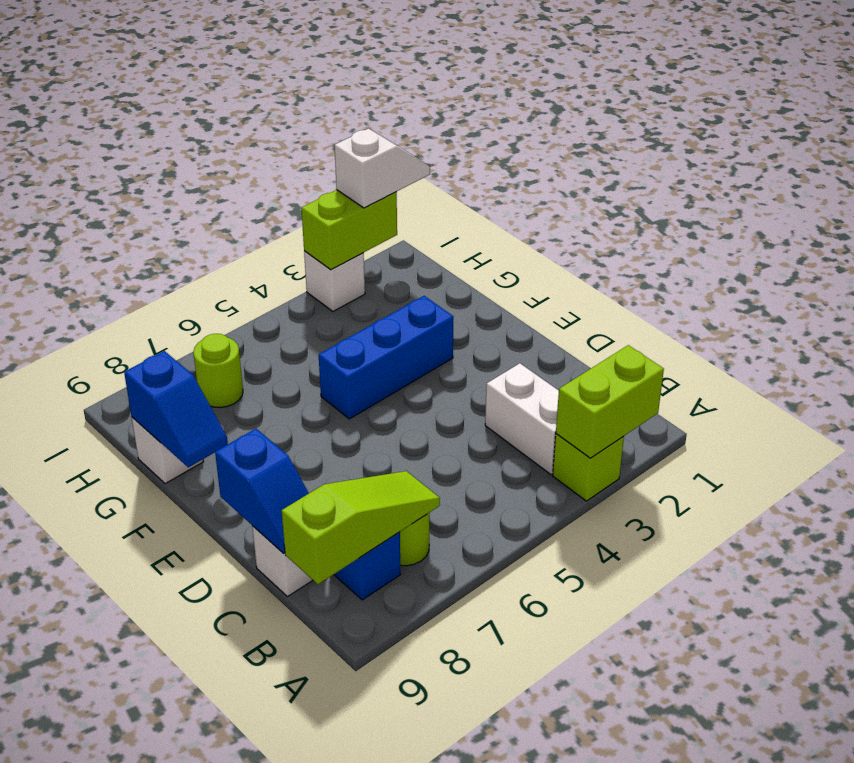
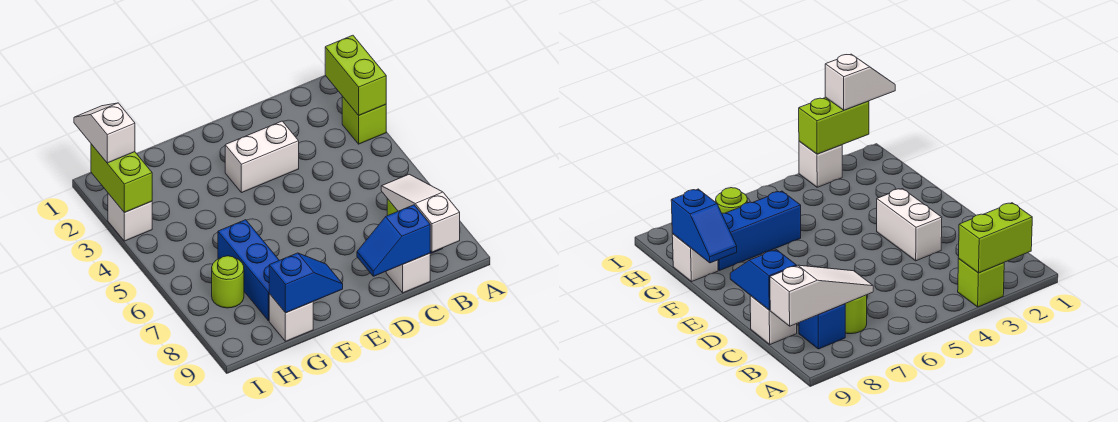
white brick B3:C3 level 1 -> white brick D3:E3 level 1
lime slope B7:B9 level 2 top 9 -> white slope B7:B9 level 2 top 9
blue slope C9:D9 level 2 top D -> blue slope C9:D9 level 2 top C
blue brick F3:F5 level 1 -> blue brick G6:G8 level 1

